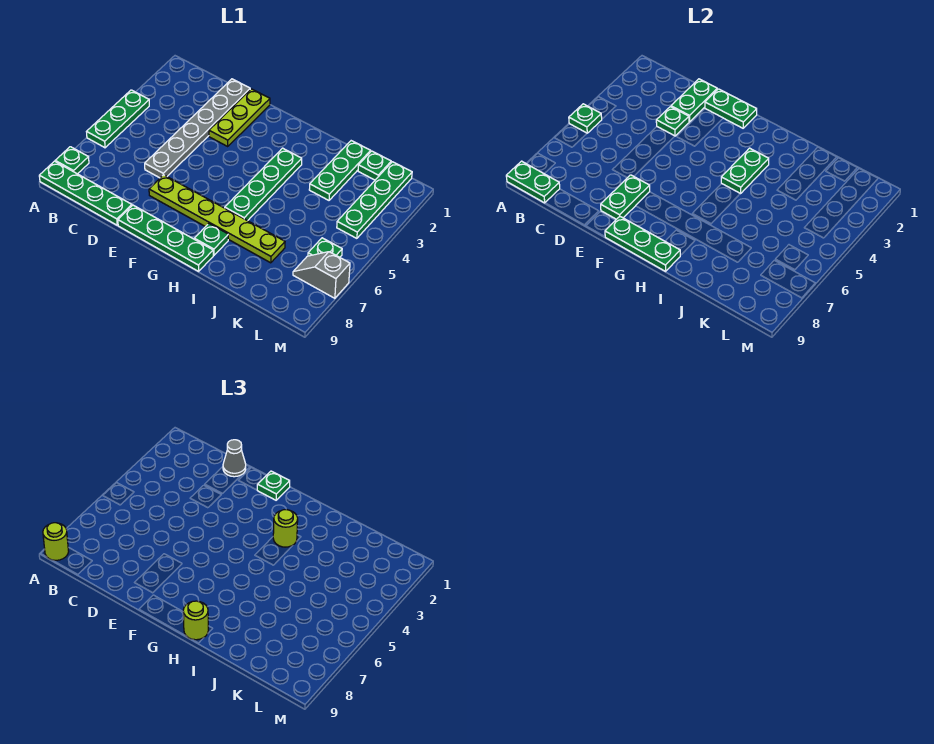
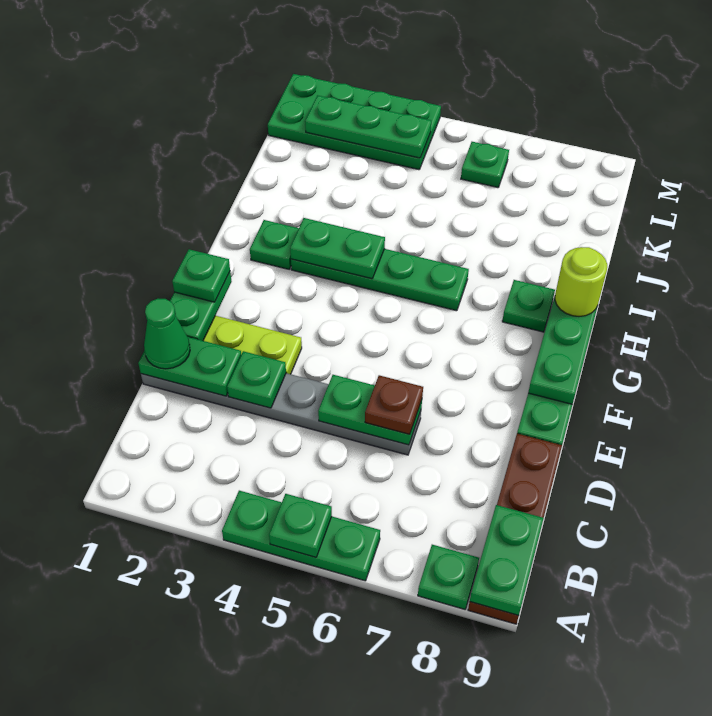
green plate A9:D9 level 1 -> brown plate A9:D9 level 1
lime round brick A9 level 3 -> none
grey cone D1 level 3 -> green cone D1 level 3
none -> brown plate D6 level 3
lime plate E7:J7 level 1 -> none
green plate E7:E8 level 2 -> green plate D5:D6 level 2
lime round brick H3 level 3 -> none
green plate J1:J3 level 1 -> green plate L2:L4 level 2
green plate K1 level 1 -> green plate H2 level 1
green plate L1:L4 level 1 -> green plate L1:M4 level 1
grey slope L7:M7 level 1 top M -> none

